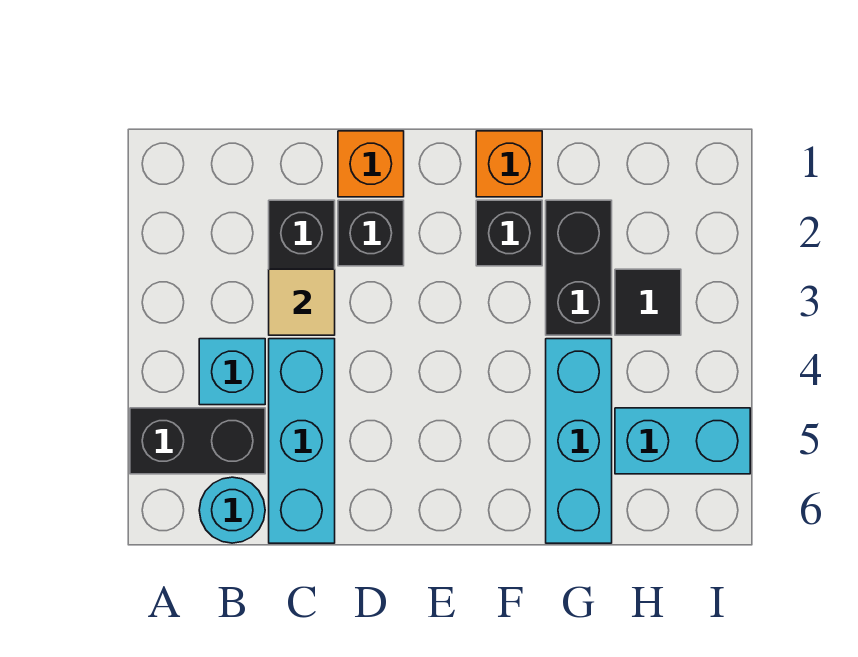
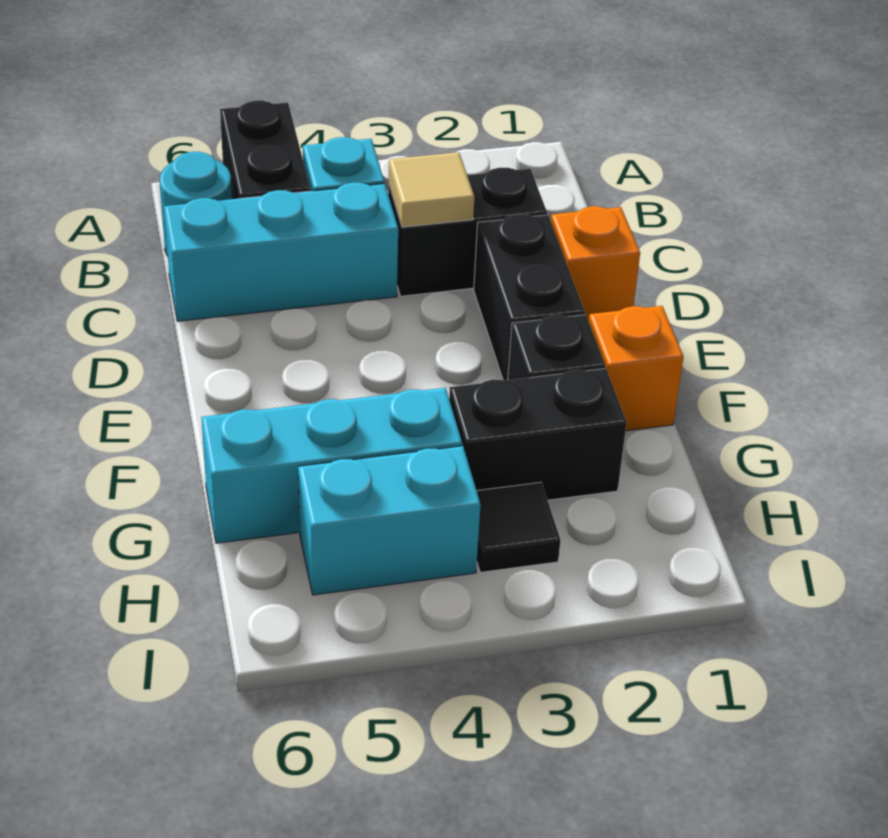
black brick D2 level 1 -> black brick D2:E2 level 1
cyan brick H5:I5 level 1 -> cyan brick H4:H5 level 1

